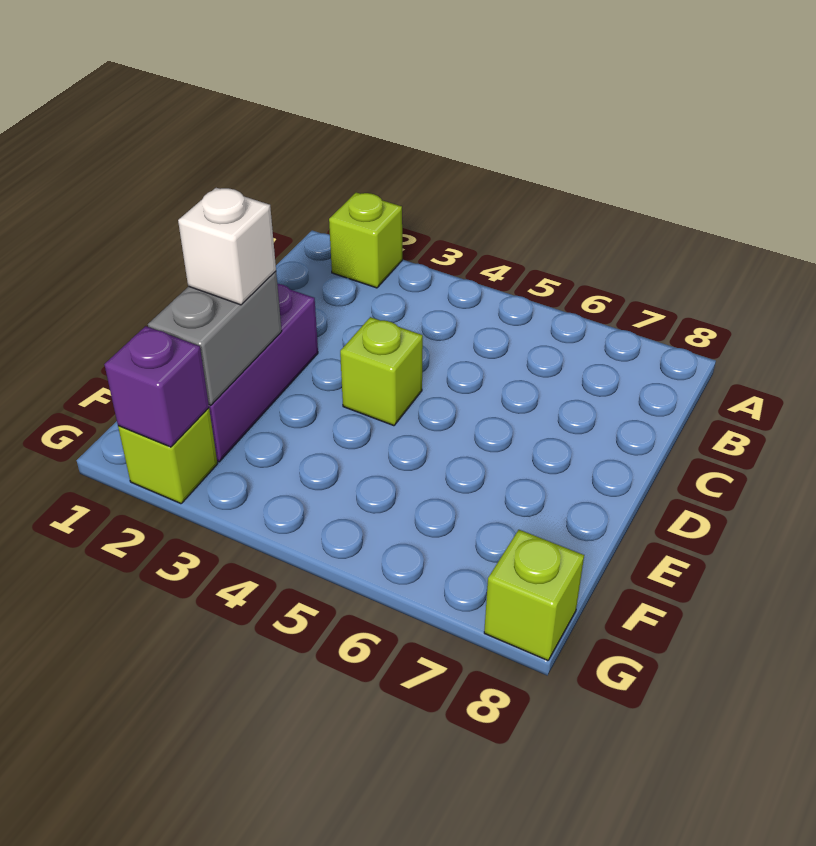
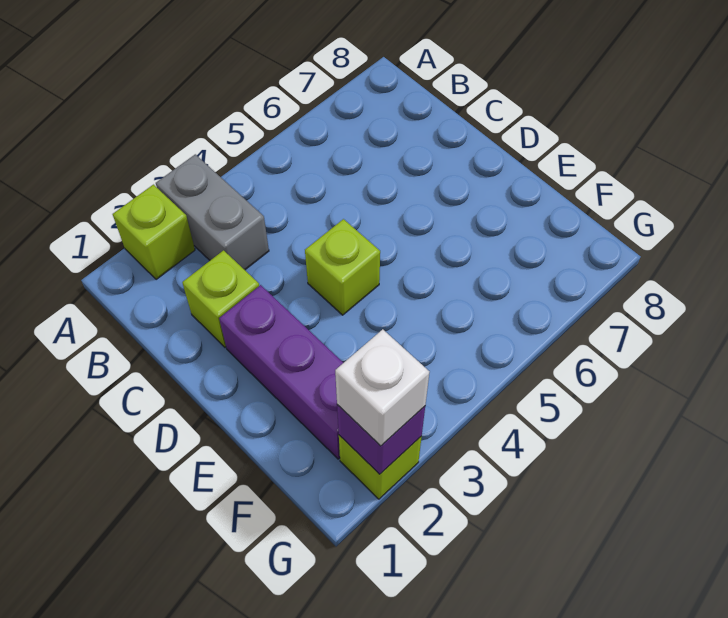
grey brick E2:F2 level 2 -> grey brick A3:B3 level 1
white brick E2 level 3 -> white brick G2 level 3
lime brick G8 level 1 -> lime brick C2 level 1

